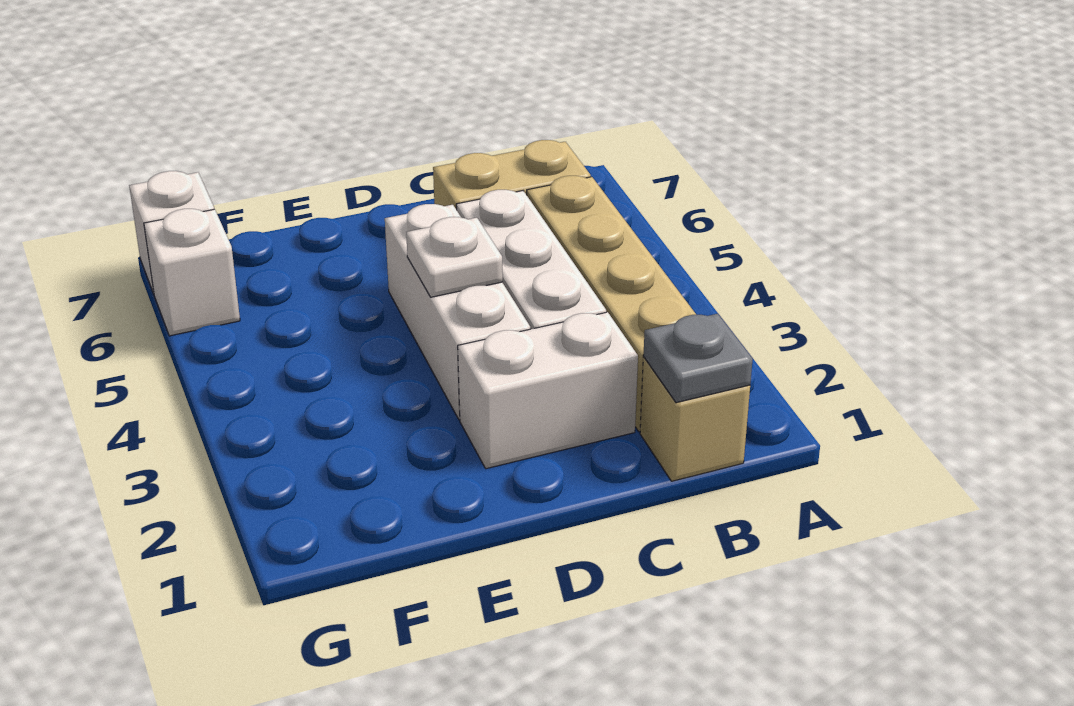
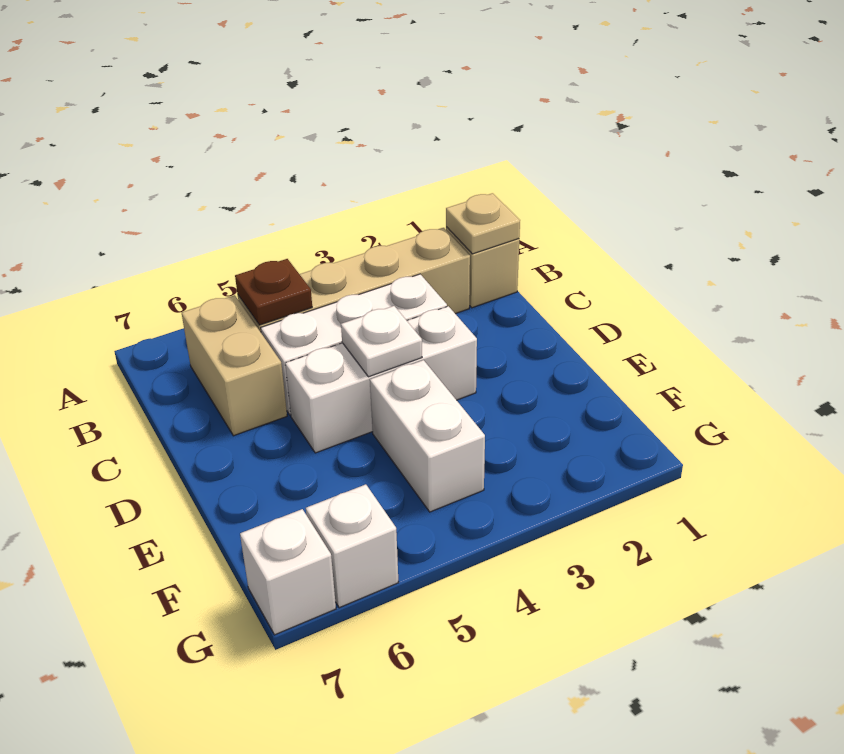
grey plate B1 level 2 -> tan plate B1 level 2
none -> brown plate B5 level 2
white brick C2:D2 level 1 -> white brick E4:F4 level 1

